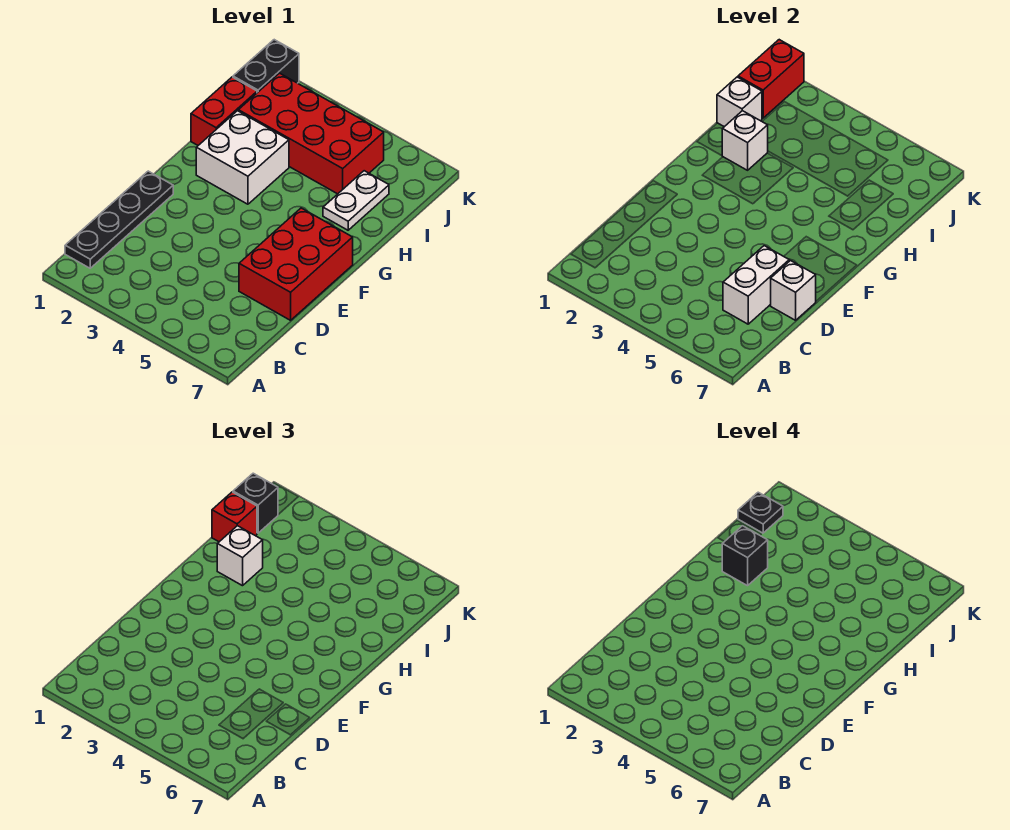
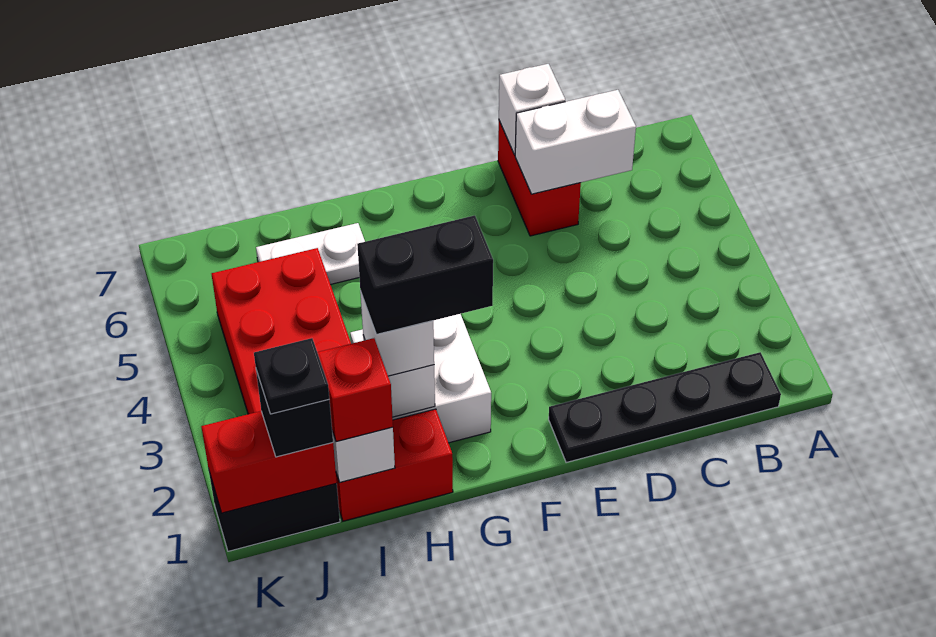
red brick D6:F7 level 1 -> red brick D6:D7 level 1
black brick H2 level 4 -> black brick G2:H2 level 4

